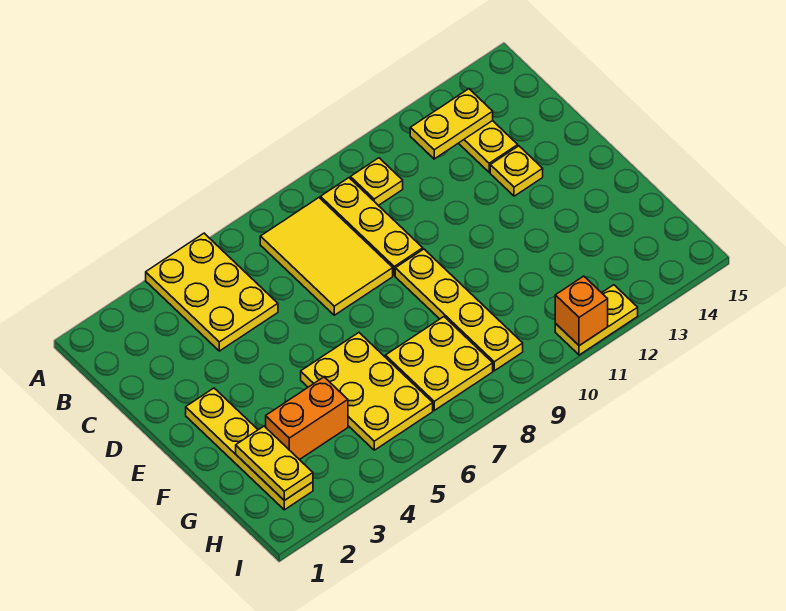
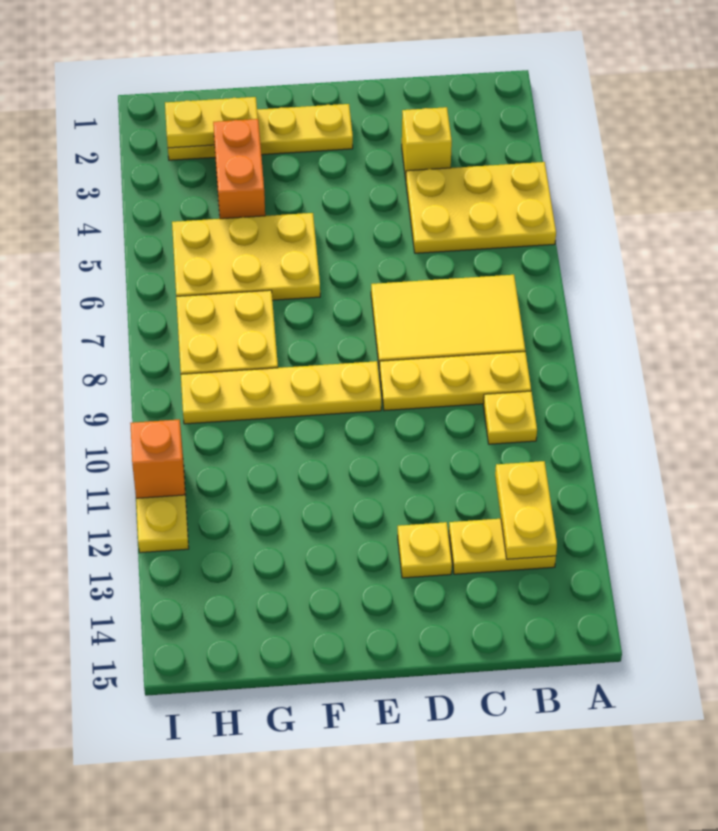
none -> yellow brick C3 level 1

